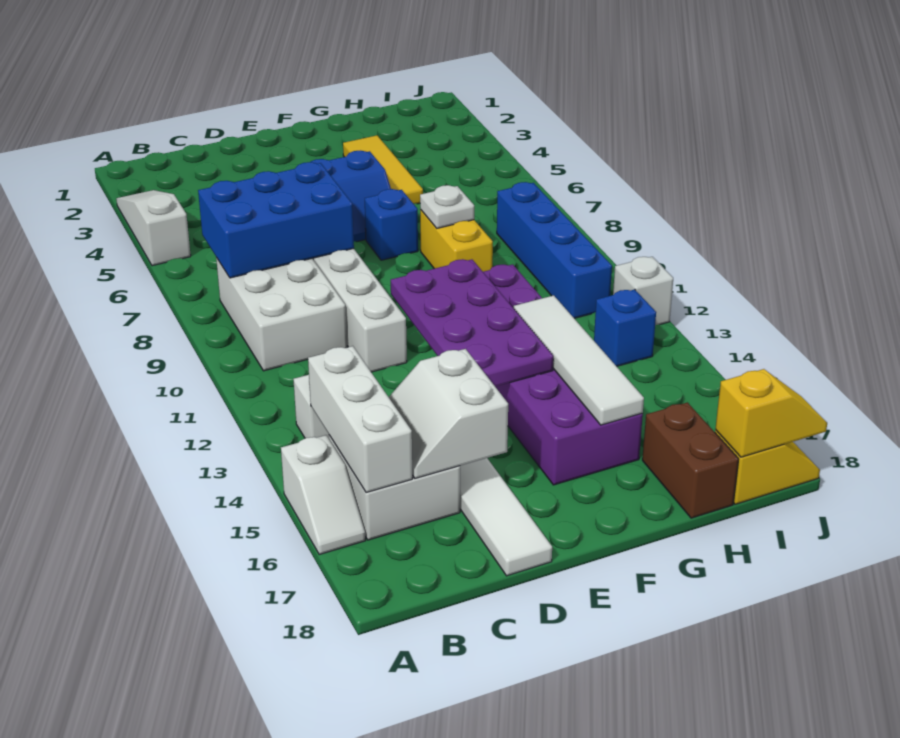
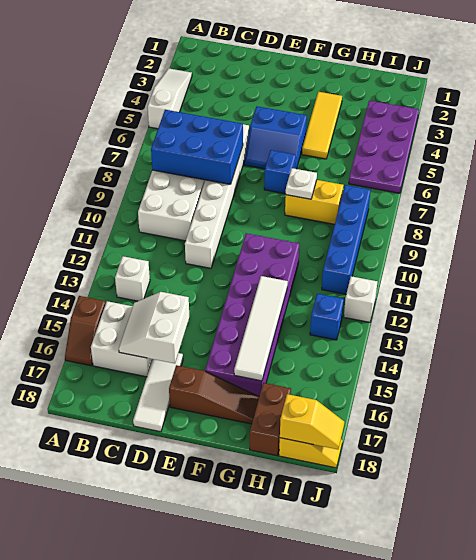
white slope A15:A16 level 1 top 15 -> brown slope A15:A16 level 1 top 15
white brick B14:B16 level 2 -> none
purple plate E11:F14 level 2 -> purple plate I3:J6 level 1
none -> brown slope E17:G17 level 1 top E
yellow brick G8:G9 level 1 -> yellow brick G8:H8 level 1

